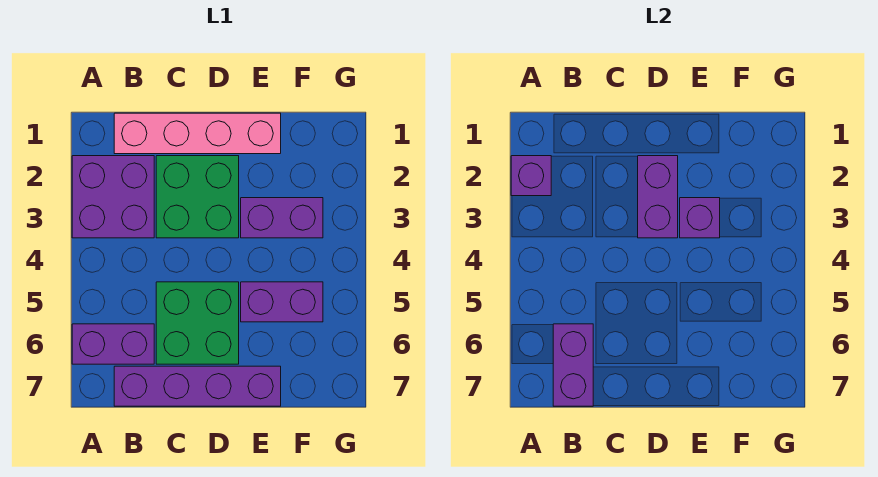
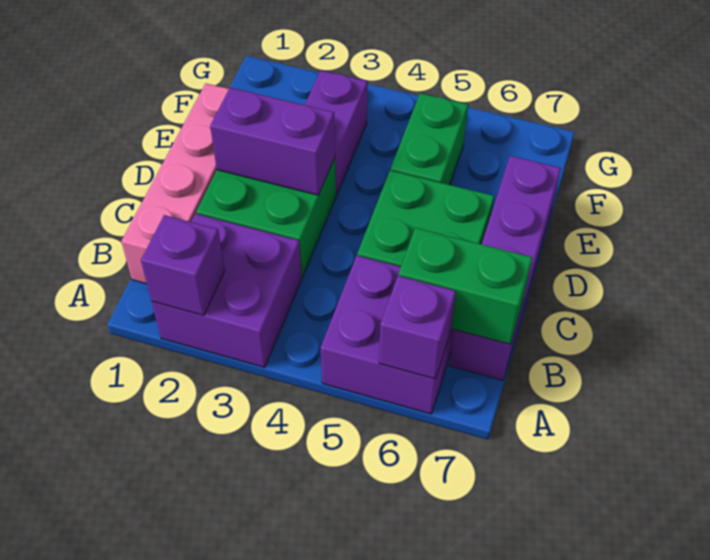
purple brick A6:B6 level 1 -> purple brick A5:B6 level 1
purple brick B6:B7 level 2 -> green brick B6:B7 level 2
purple brick E3 level 2 -> purple brick A6 level 2
purple brick E5:F5 level 1 -> green brick E5:F5 level 1

